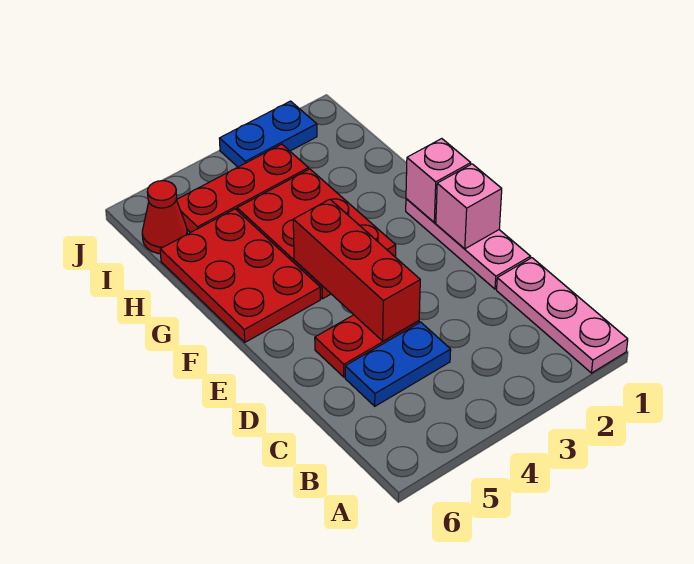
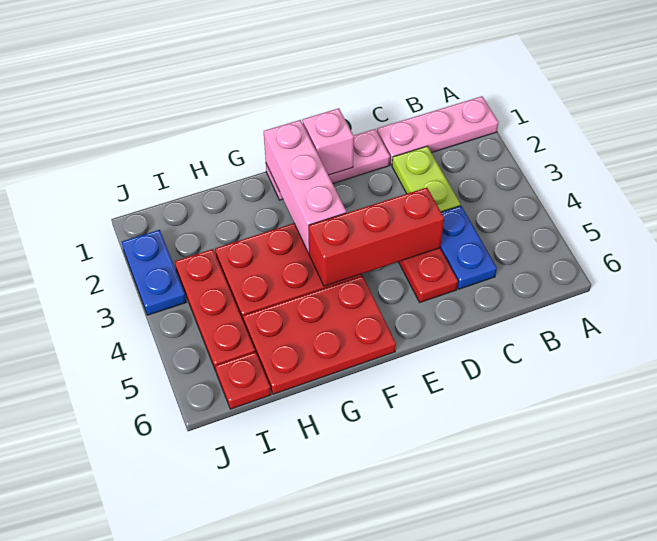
none -> lime plate C2:C3 level 1
pink brick F1 level 2 -> pink brick F1:F3 level 2
red cone I6 level 1 -> red plate I6 level 1

